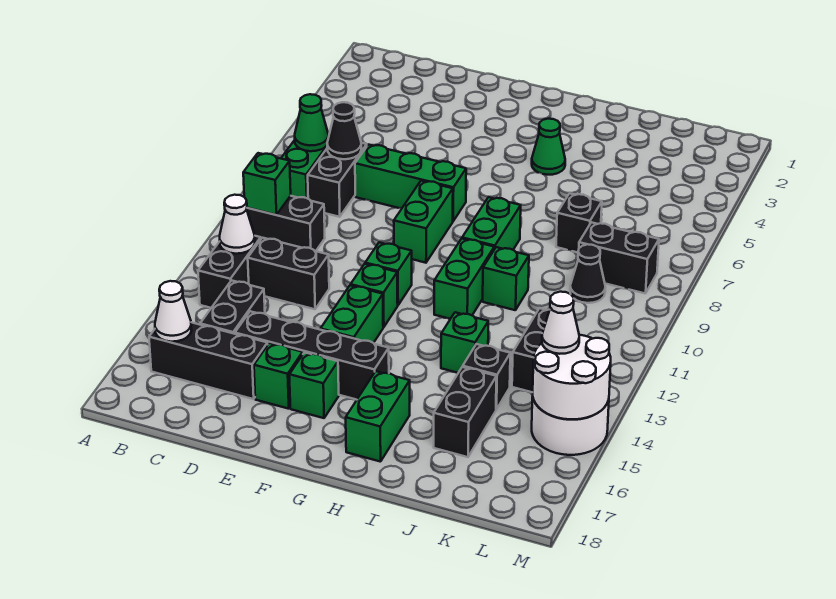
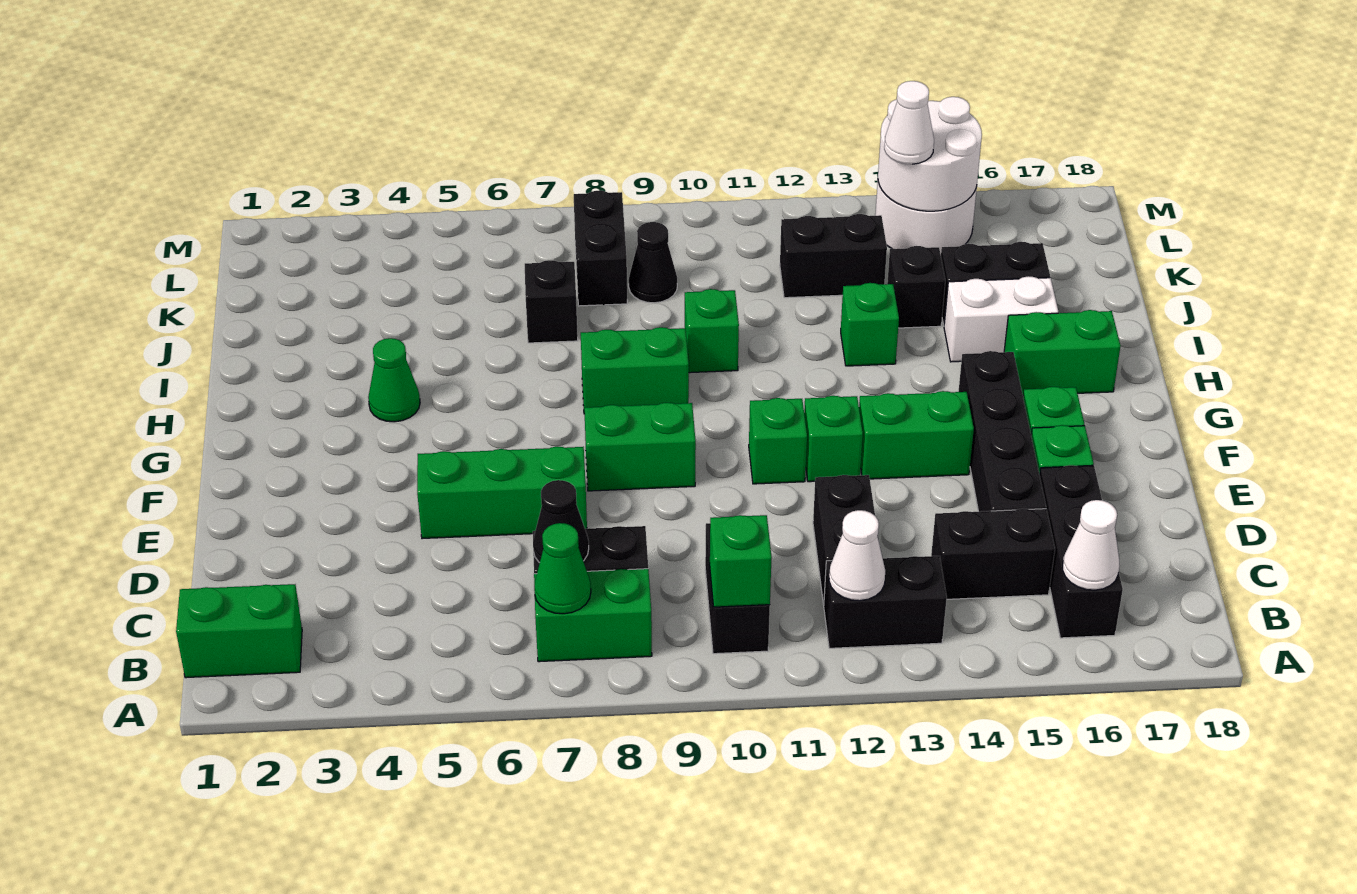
green brick D7:F7 level 1 -> green brick E5:E7 level 1
green brick H10:H11 level 1 -> green brick B1:B2 level 1
none -> white brick I15:I16 level 1

